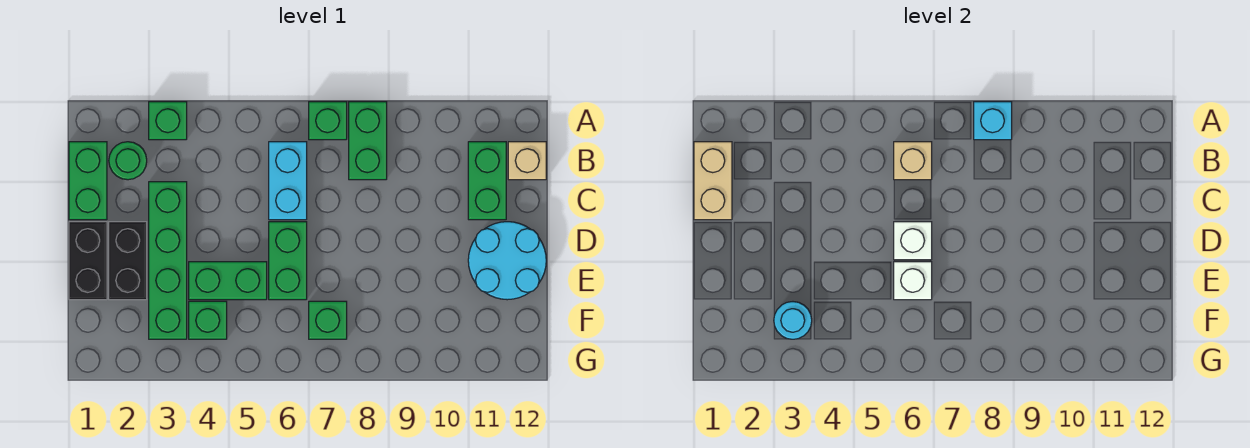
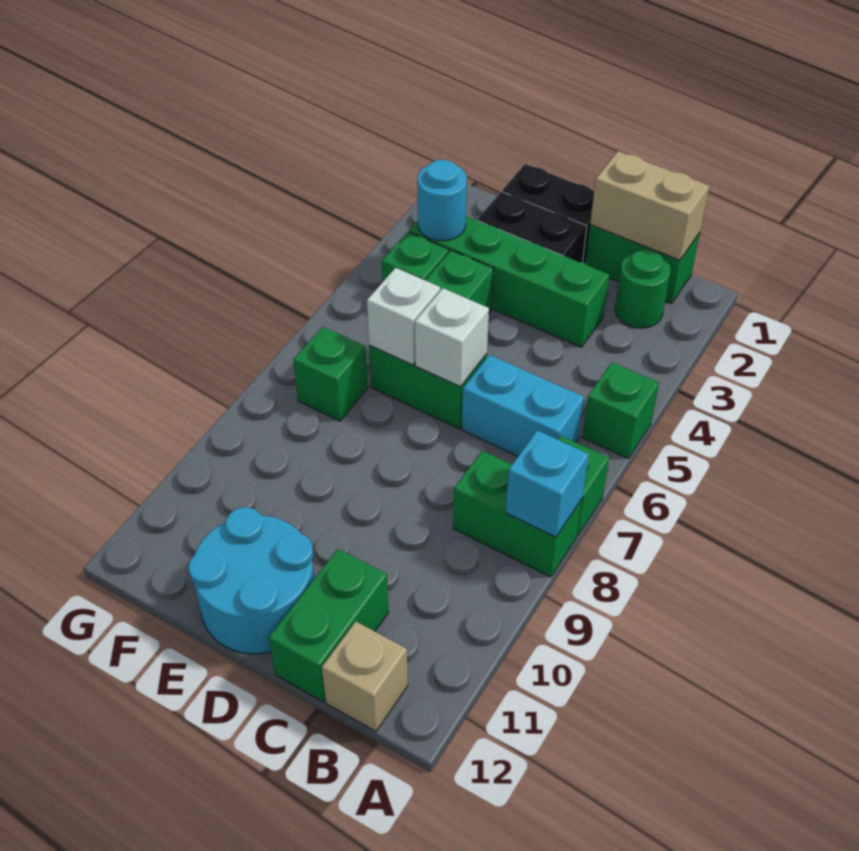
green brick A3 level 1 -> green brick A5 level 1
tan brick B6 level 2 -> none
green brick B11:C11 level 1 -> green brick C11:C12 level 1

